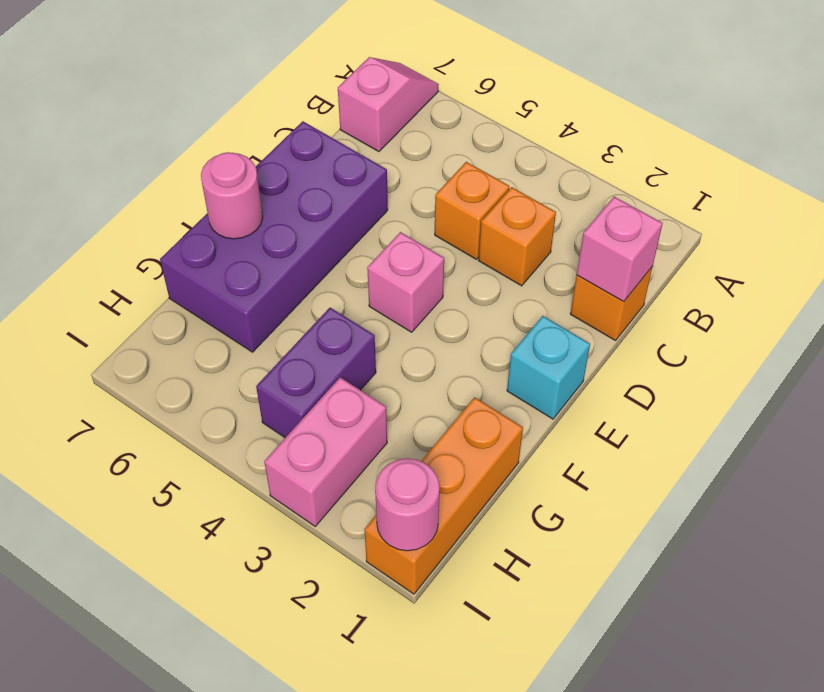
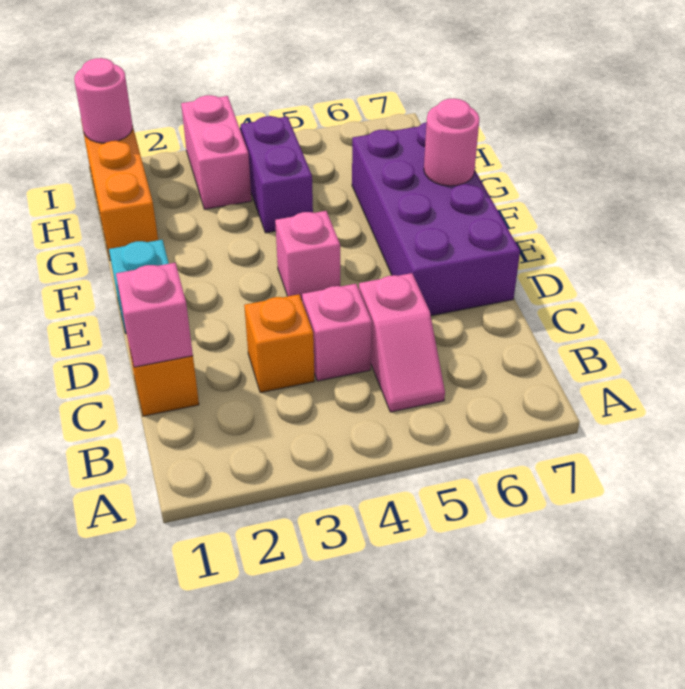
pink slope A7:B7 level 1 top B -> pink slope B5:C5 level 1 top C
orange brick C4 level 1 -> pink brick C4 level 1

